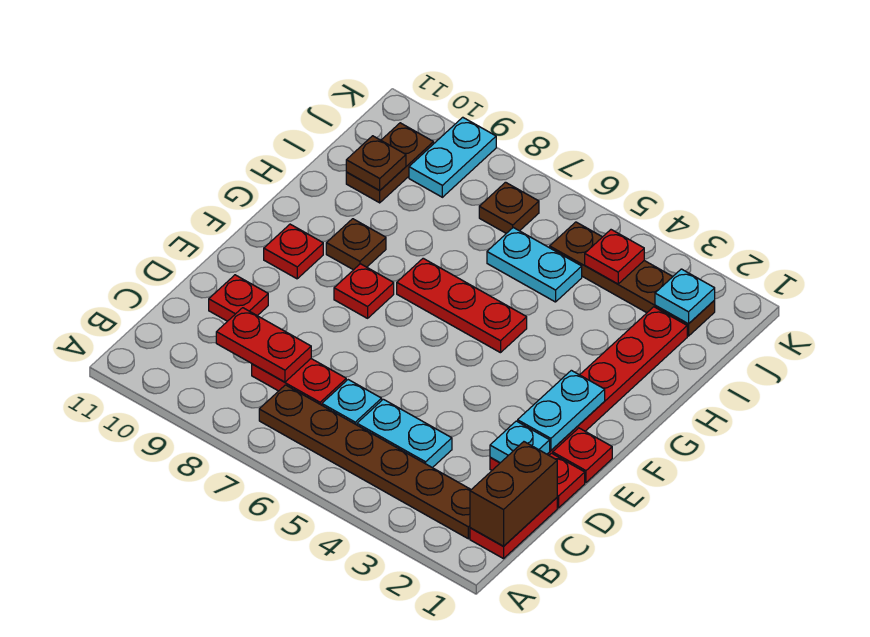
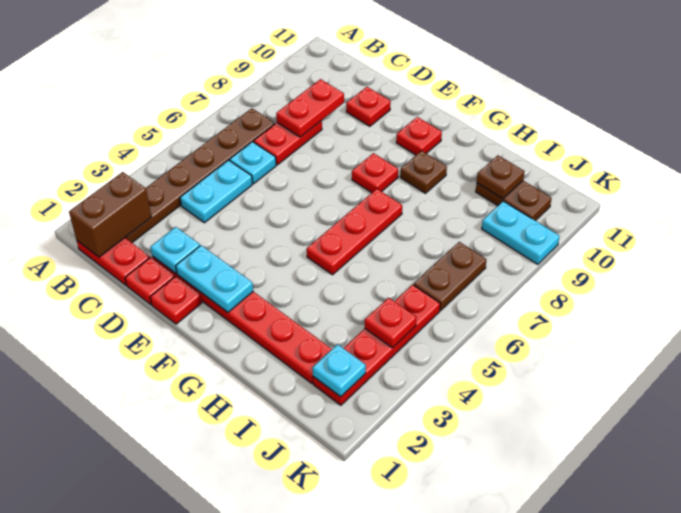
brown brick B1:C1 level 2 -> brown brick B1:B2 level 2
cyan plate I5:I6 level 1 -> none
brown plate J2:J5 level 1 -> red plate J2:J5 level 1
brown plate J7 level 1 -> brown plate J6:J7 level 1

